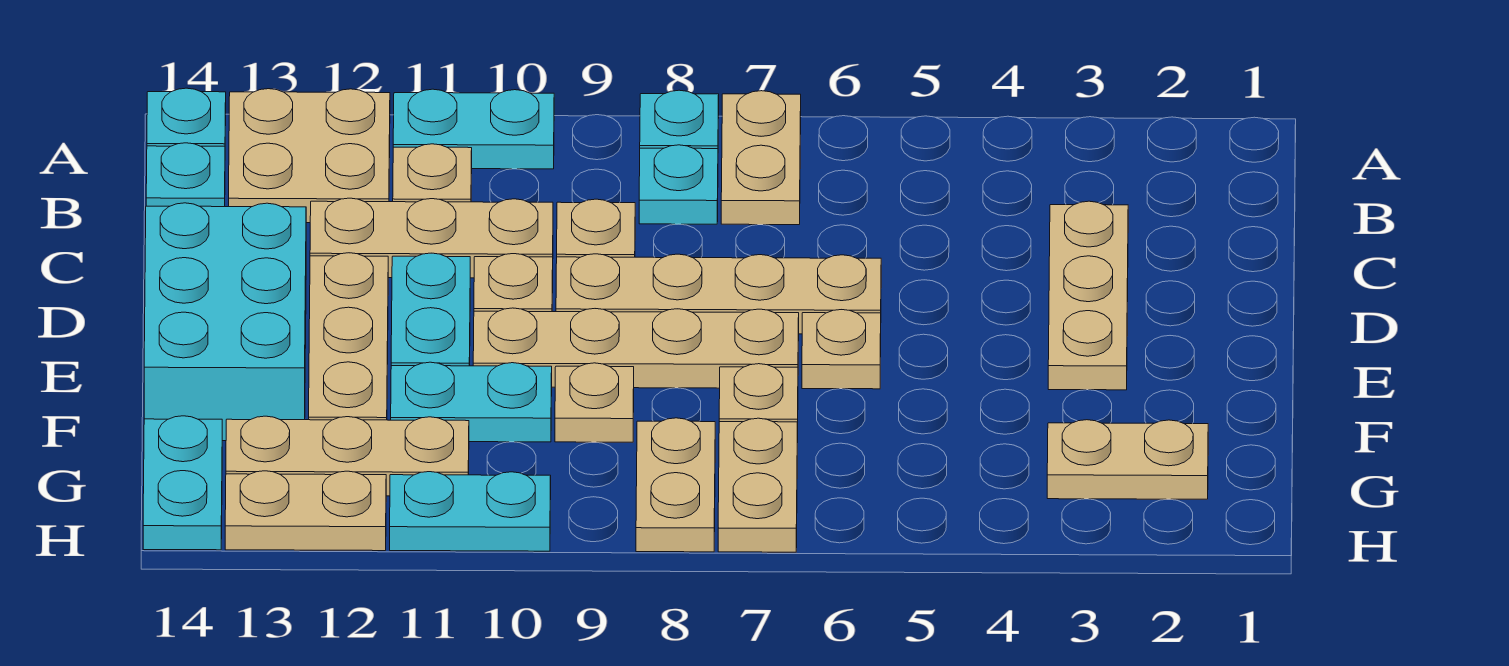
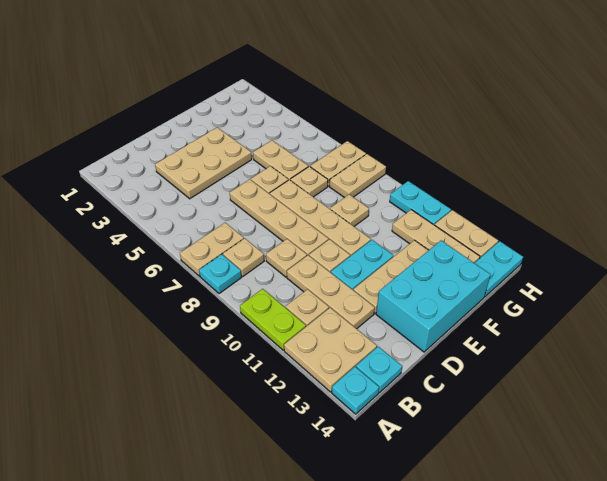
cyan plate A10:A11 level 1 -> lime plate A10:A11 level 1
cyan plate B8 level 1 -> tan plate B8 level 1
tan plate C3:E3 level 1 -> tan plate C3:E4 level 1
cyan plate F10:F11 level 1 -> none
tan plate G2:G3 level 1 -> tan plate F5:F6 level 1

